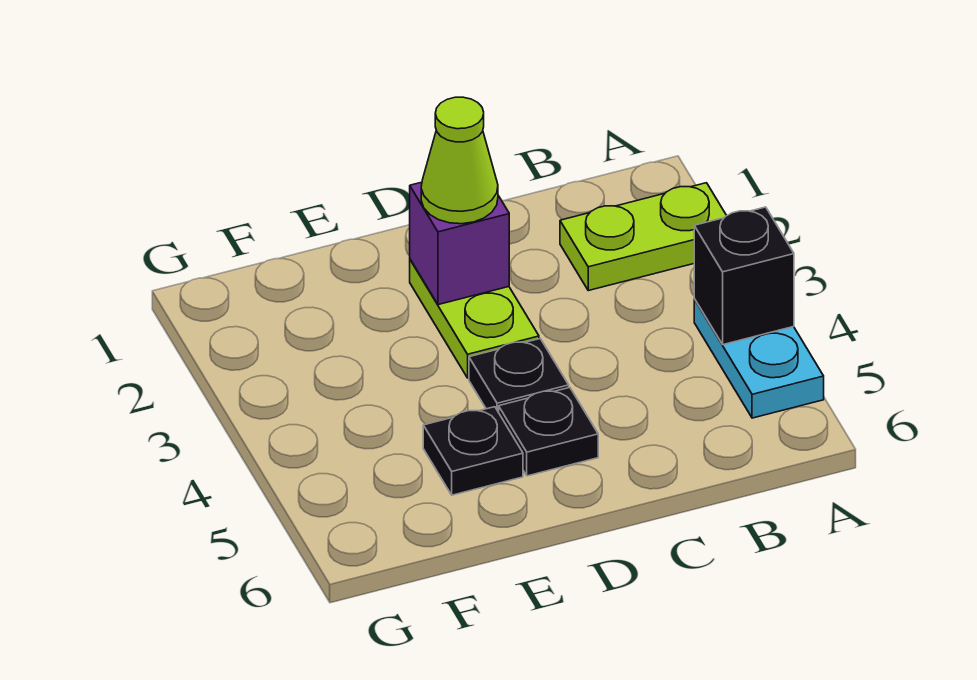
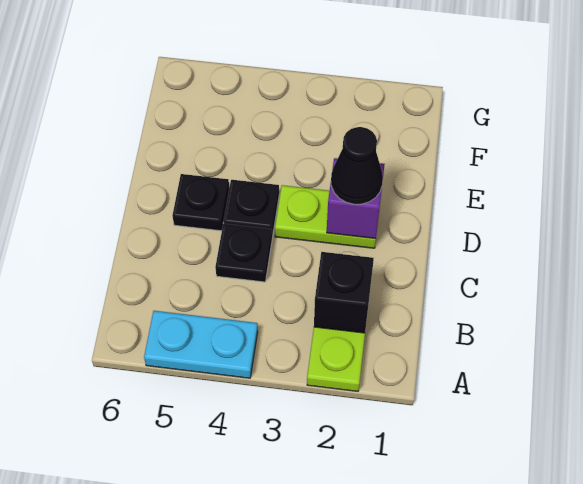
black brick A4 level 2 -> black brick B2 level 2
lime cone D2 level 3 -> black cone D2 level 3
black plate E5 level 1 -> black plate C4 level 1

